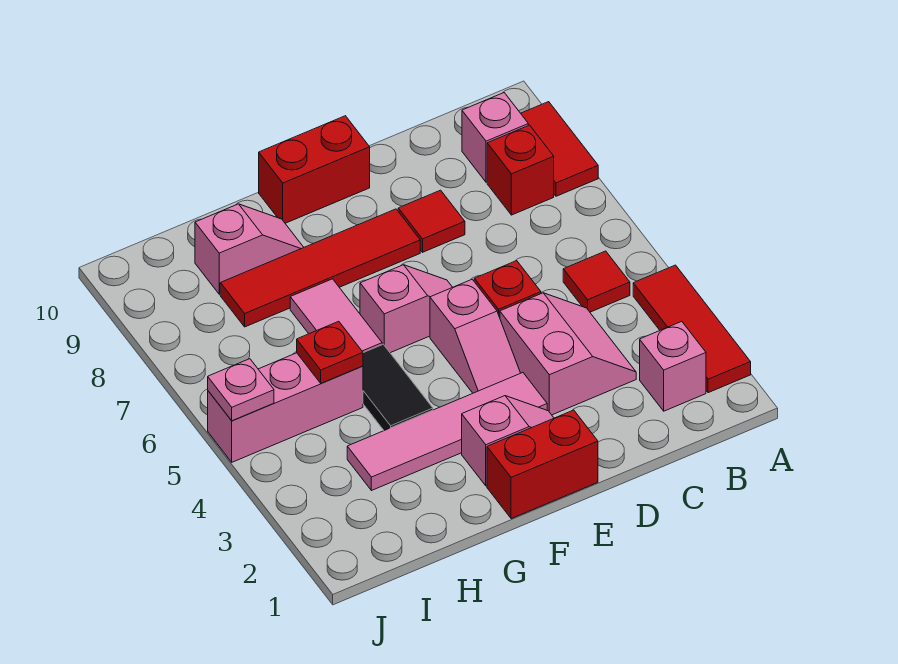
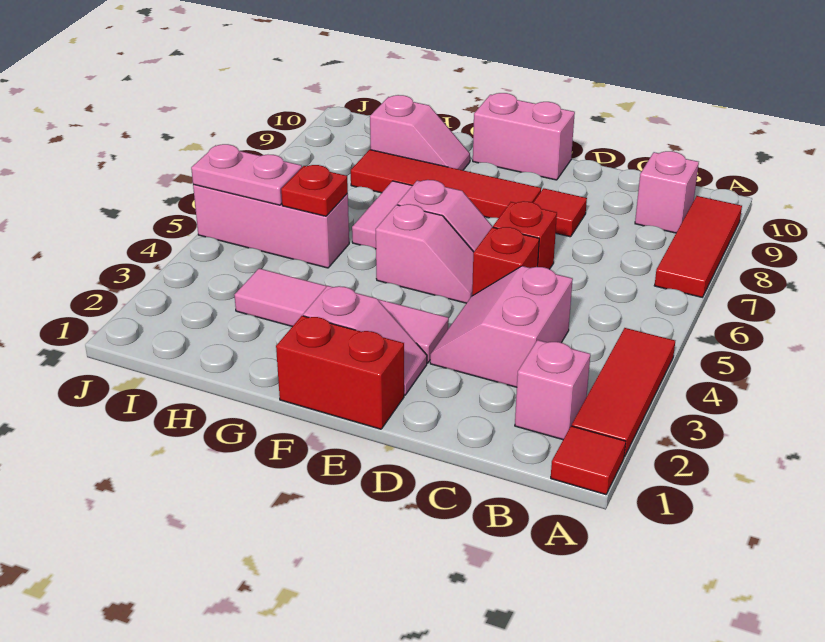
red tile A8:A9 level 1 -> red tile A7:A9 level 1
red tile B5 level 1 -> red tile A1 level 1
red brick B8 level 1 -> red brick D6 level 1
pink slope C3:D4 level 1 top D -> pink slope C3:D4 level 1 top C
pink slope E4:E5 level 1 top 5 -> pink slope E5:F5 level 1 top F
red brick E10:F10 level 1 -> pink brick E10:F10 level 1
black tile G4:G5 level 1 -> none
pink plate J5 level 2 -> pink plate I5:J5 level 2

